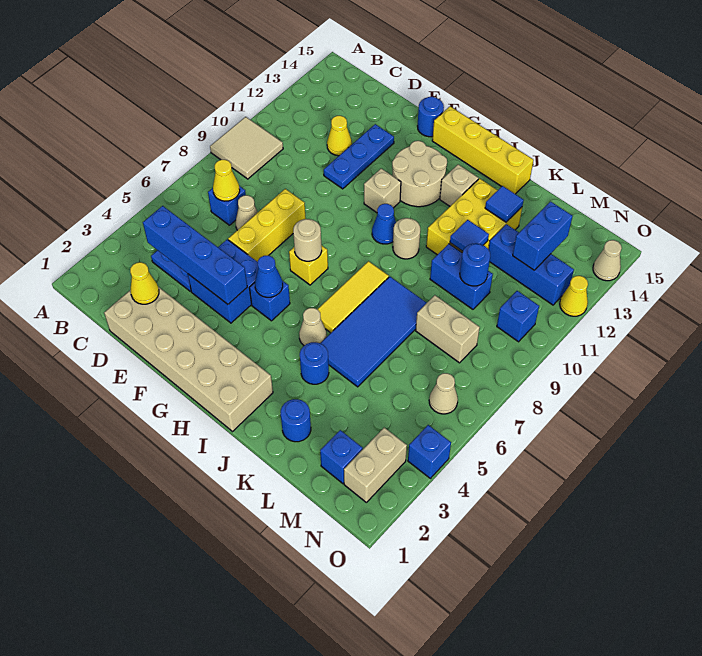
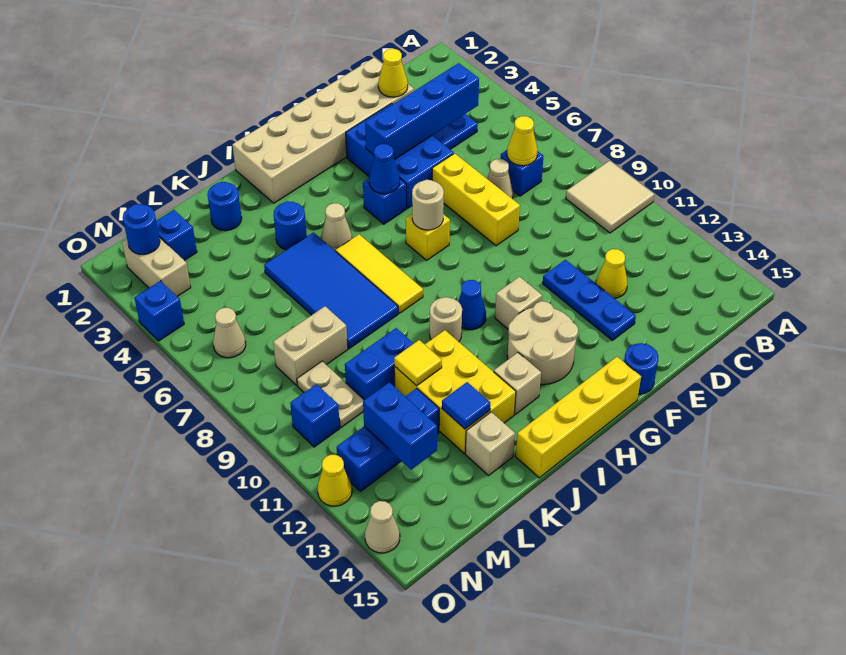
blue brick E4:F5 level 1 -> blue brick E3:F5 level 1
blue tile K11 level 2 -> yellow tile K11 level 2
none -> tan brick K14 level 1
blue round brick L10 level 2 -> blue round brick N2 level 2
none -> tan plate M9:M10 level 1

